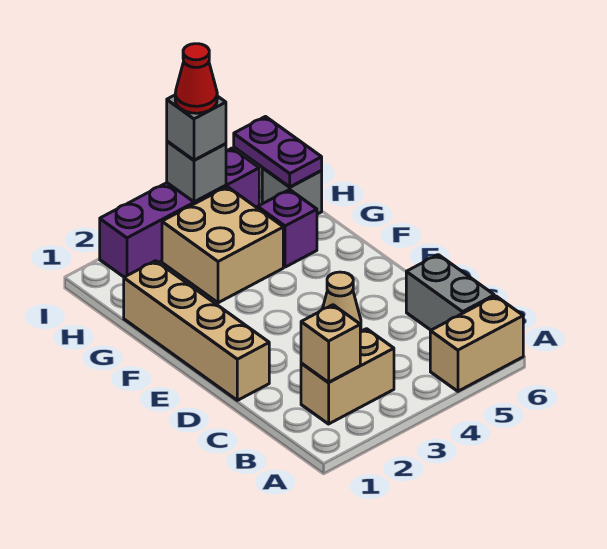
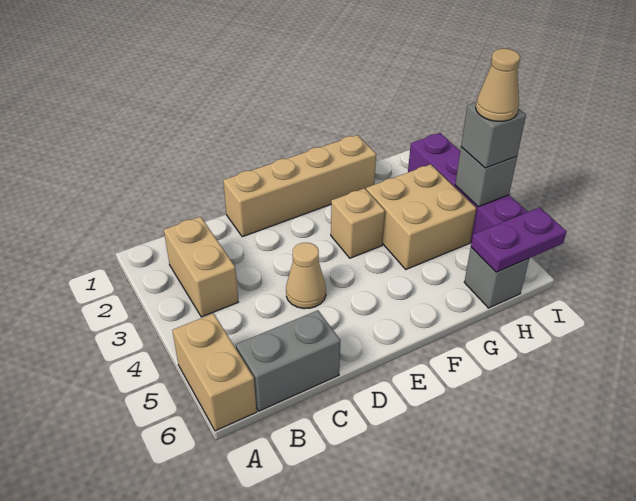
tan brick B2 level 2 -> tan brick F3 level 1
purple brick G5 level 1 -> none
red cone I4 level 4 -> tan cone I4 level 4

